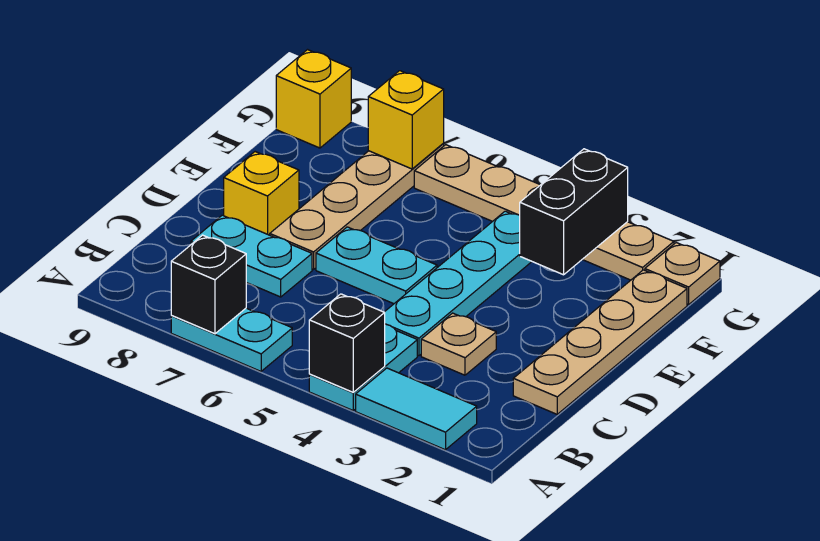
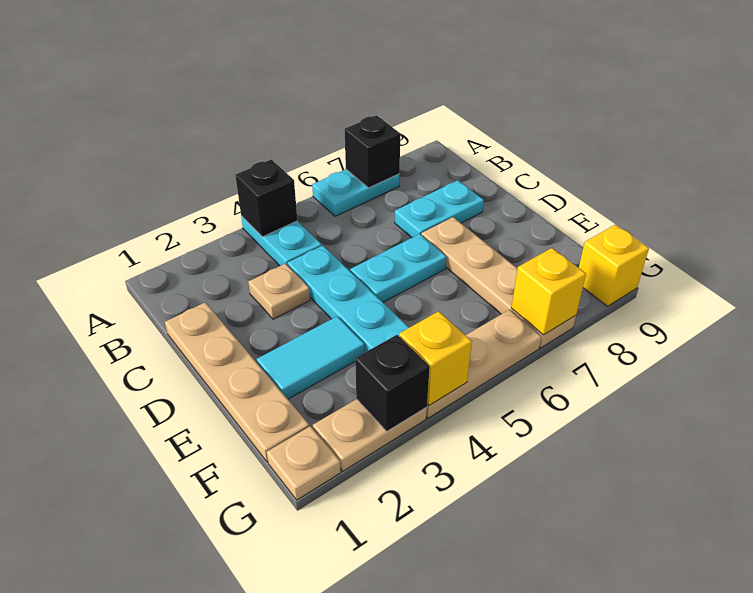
cyan tile A2:A3 level 1 -> cyan tile E2:E3 level 1
yellow brick D8 level 1 -> yellow brick G4 level 2
black brick F3:G3 level 2 -> black brick G3 level 2

